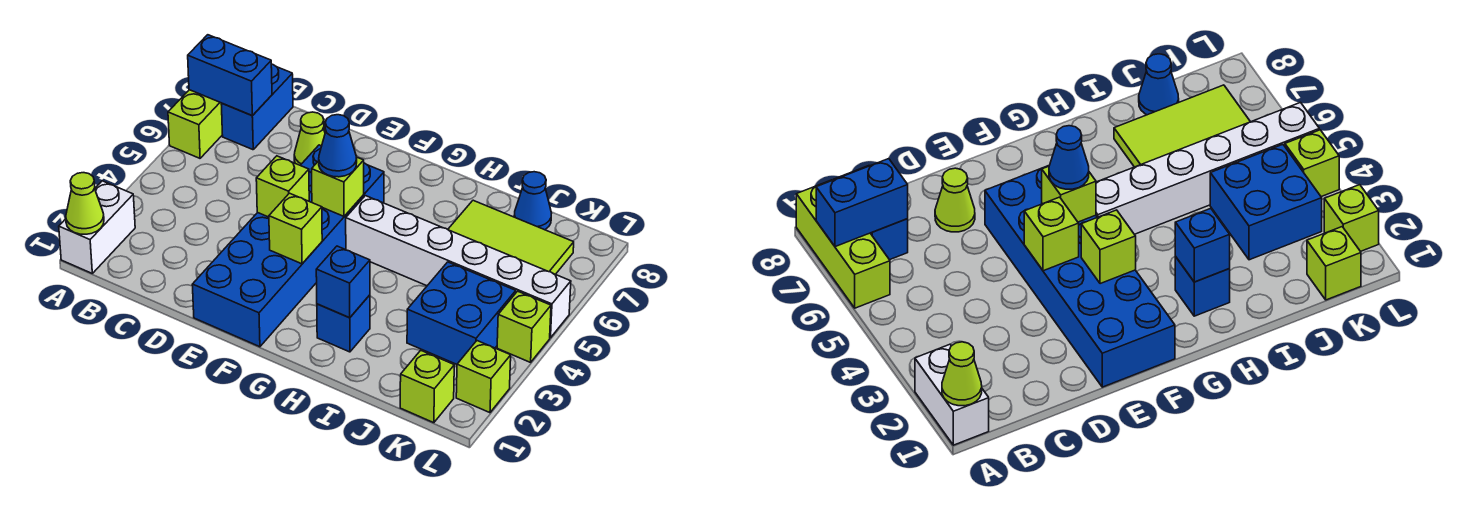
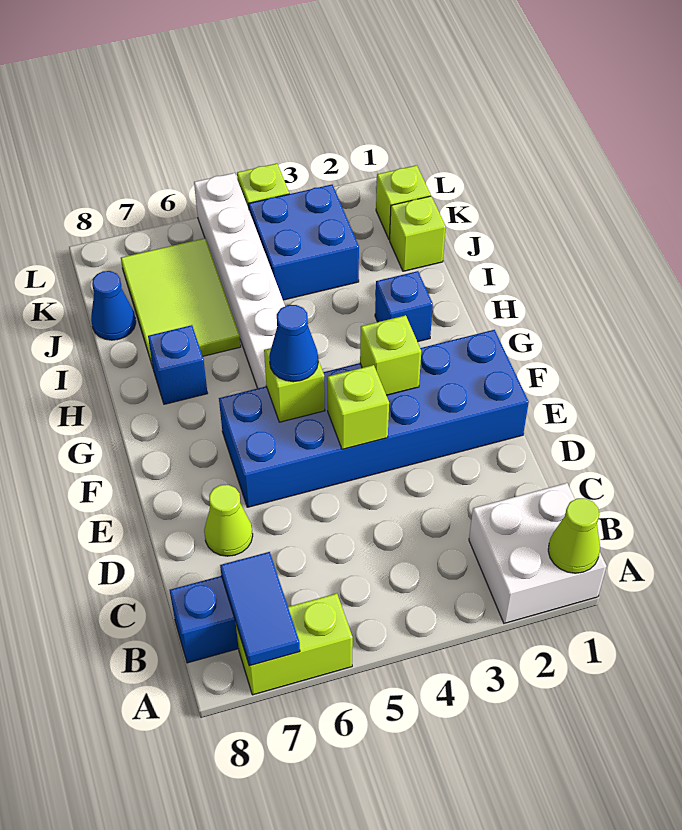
white brick A1:A2 level 1 -> white brick A1:B2 level 1
lime brick A6:A8 level 1 -> lime brick A6:A7 level 1
blue brick A7:B7 level 2 -> blue tile A7:B7 level 2
blue brick H2 level 2 -> blue brick H7 level 1
lime brick L2 level 1 -> lime brick J1 level 1

